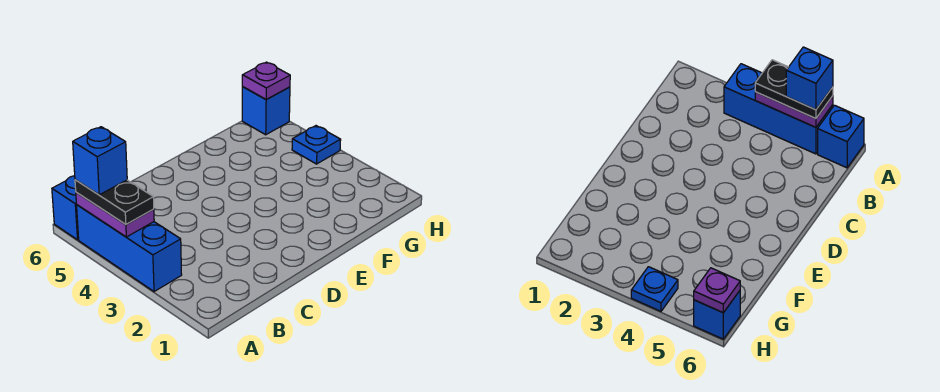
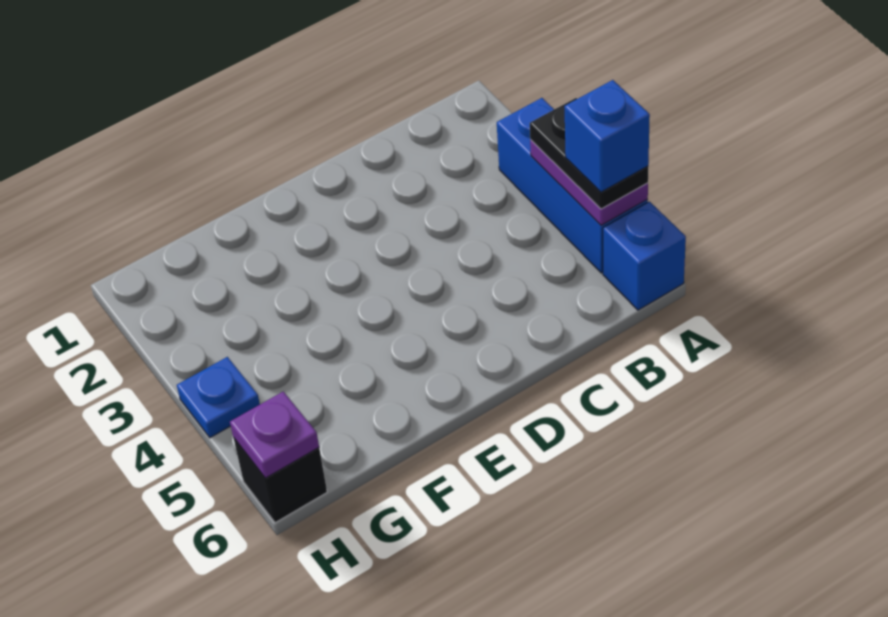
blue brick H6 level 1 -> black brick H6 level 1

